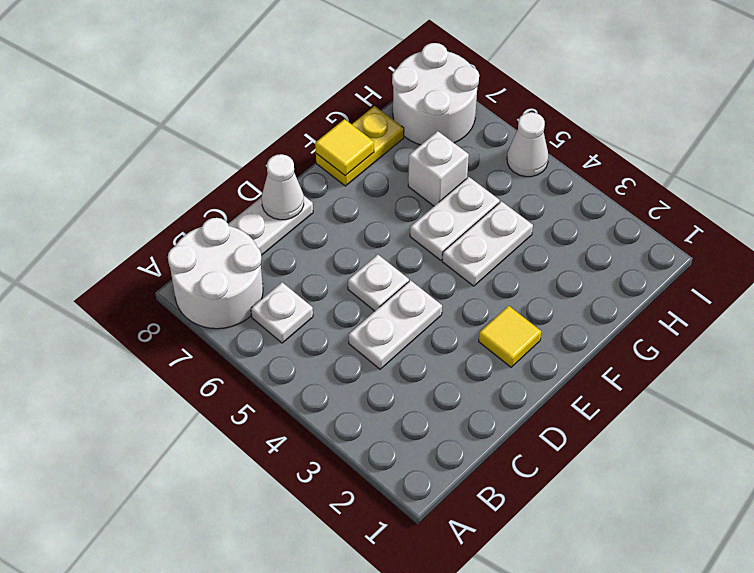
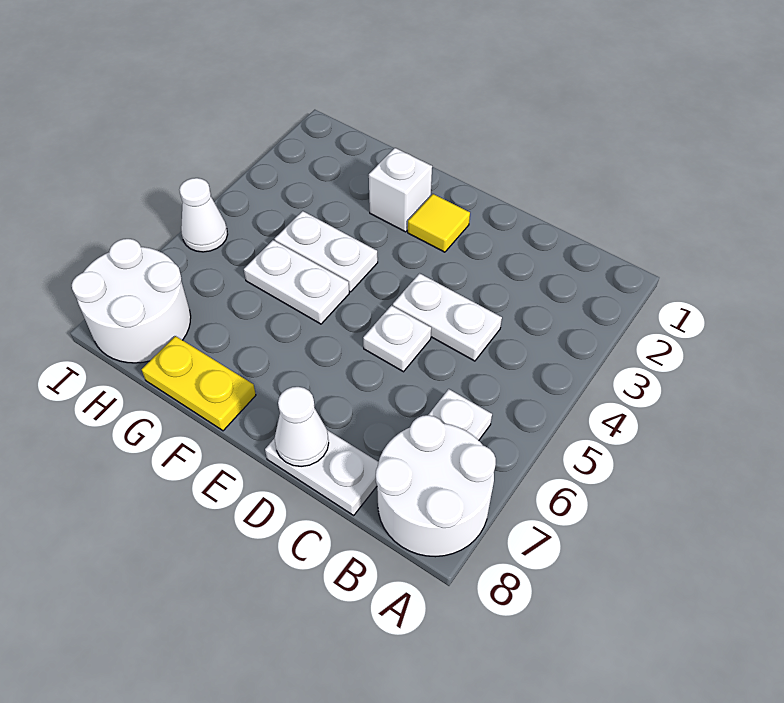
yellow tile F8 level 2 -> none
white brick G6 level 1 -> white brick F2 level 1

